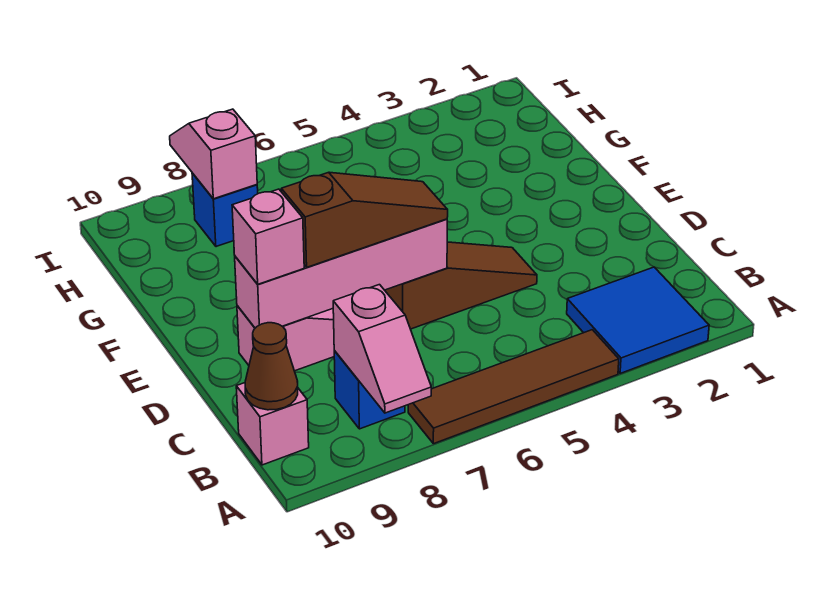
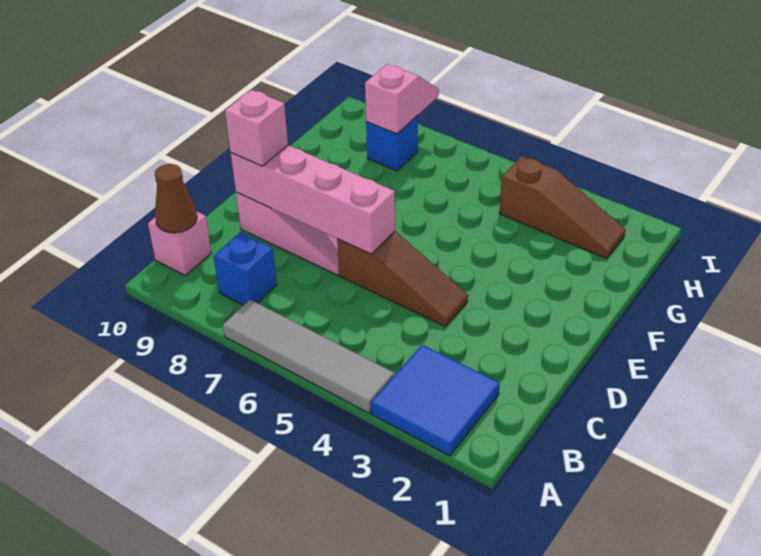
brown tile A4:A7 level 1 -> grey tile A4:A7 level 1
pink slope A8:B8 level 2 top B -> none
brown slope D6:D8 level 3 top 8 -> brown slope H2:H4 level 1 top 4

